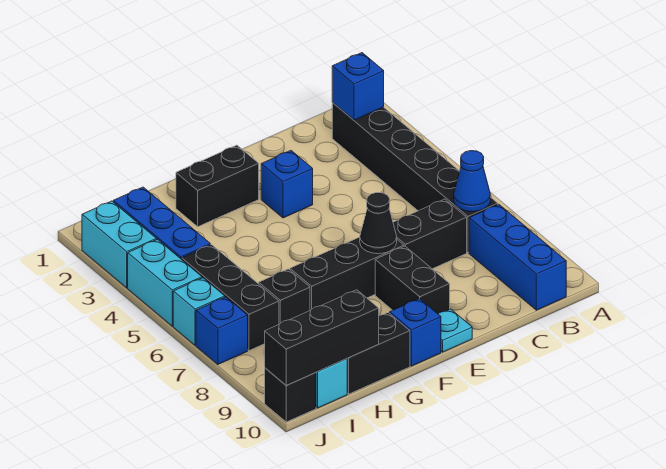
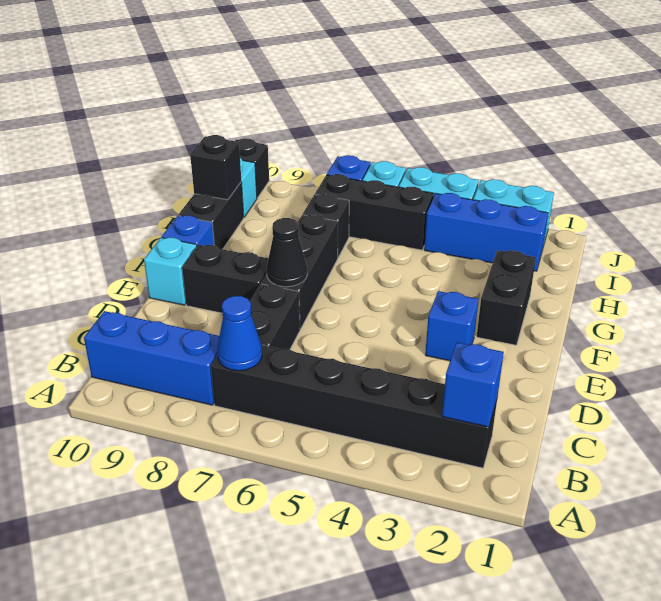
cyan plate E10 level 1 -> cyan brick E10 level 1
black brick H10:J10 level 2 -> black brick H10 level 2

